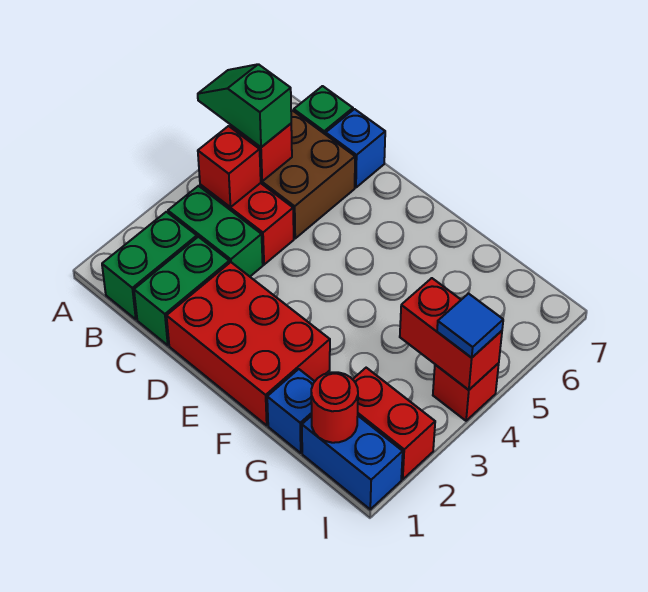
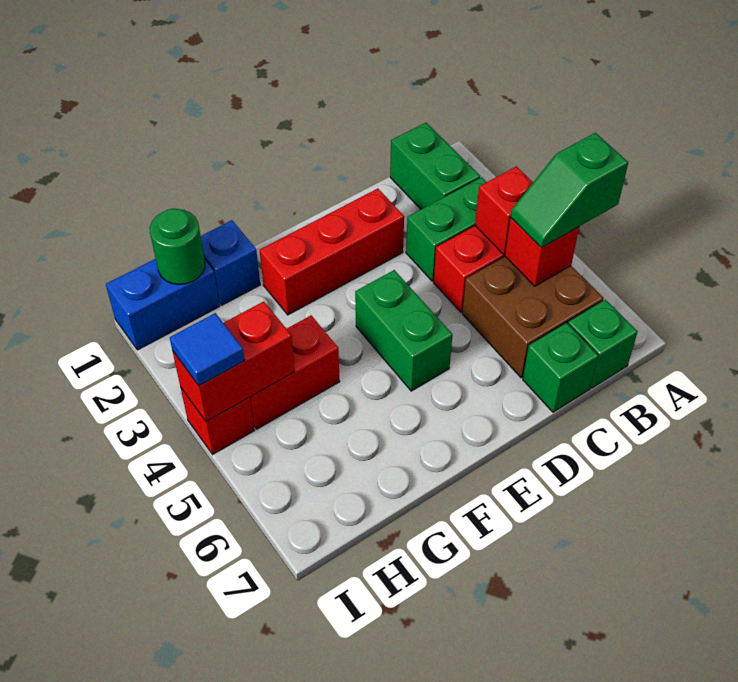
green slope A5:B5 level 3 top B -> green slope A5:B5 level 3 top A
green brick C1:C2 level 1 -> green brick E4:E5 level 1
blue brick C7 level 1 -> green brick C7 level 1
red brick D1:F2 level 1 -> red brick D2:F2 level 1
red round brick H1 level 2 -> green round brick H1 level 2
red brick H2:I2 level 1 -> red brick G4:H4 level 1

